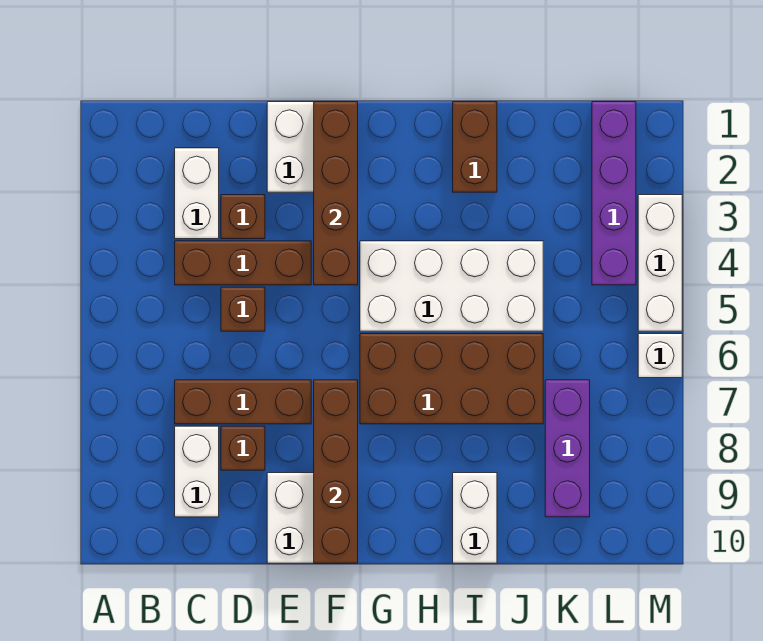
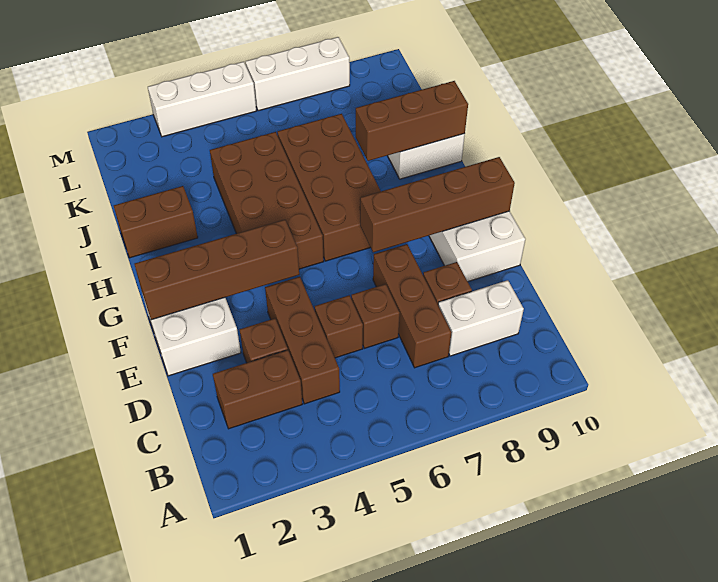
white brick C2:C3 level 1 -> brown brick C2:C3 level 1
none -> brown brick D6 level 1
white brick G4:J5 level 1 -> brown brick G4:J5 level 1
none -> brown brick I8:I10 level 2
purple brick K7:K9 level 1 -> none
purple brick L1:L4 level 1 -> none
white brick M6 level 1 -> white brick M6:M8 level 1

